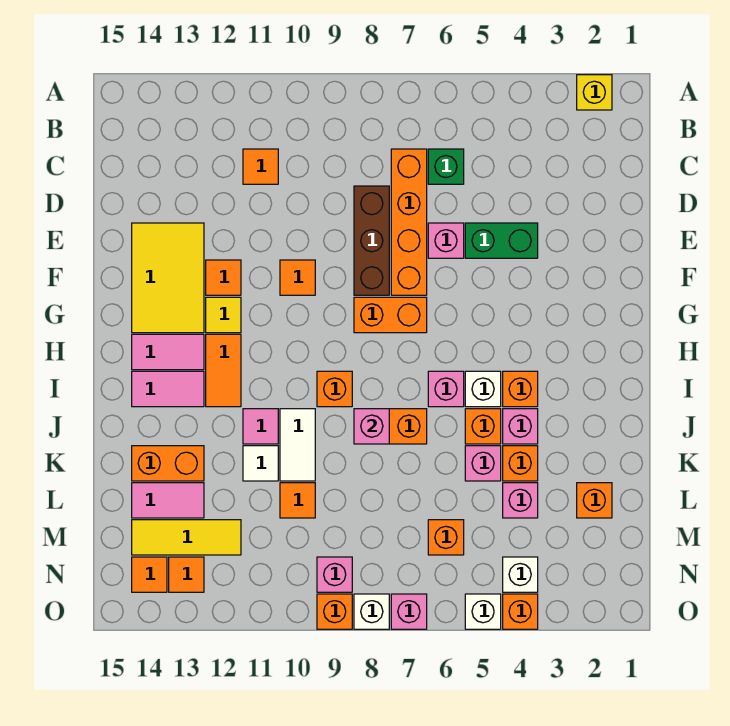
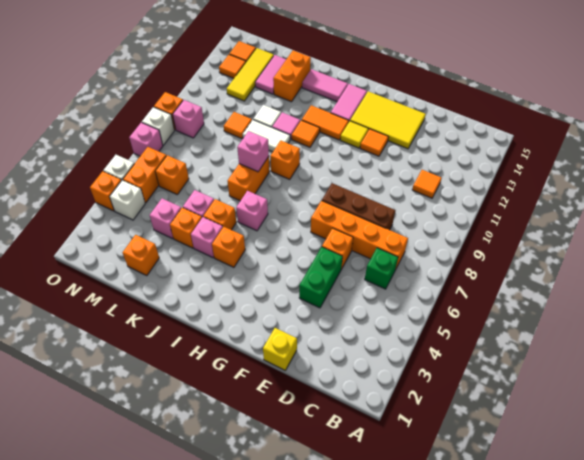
yellow brick A2 level 1 -> yellow brick E1 level 1
pink brick E6 level 1 -> orange brick E6 level 1
orange tile F10 level 1 -> orange tile I11 level 1
orange brick G7:G8 level 1 -> orange brick N5:N6 level 1
white brick I5 level 1 -> none
pink tile I13:I14 level 1 -> pink tile I14:J14 level 1

